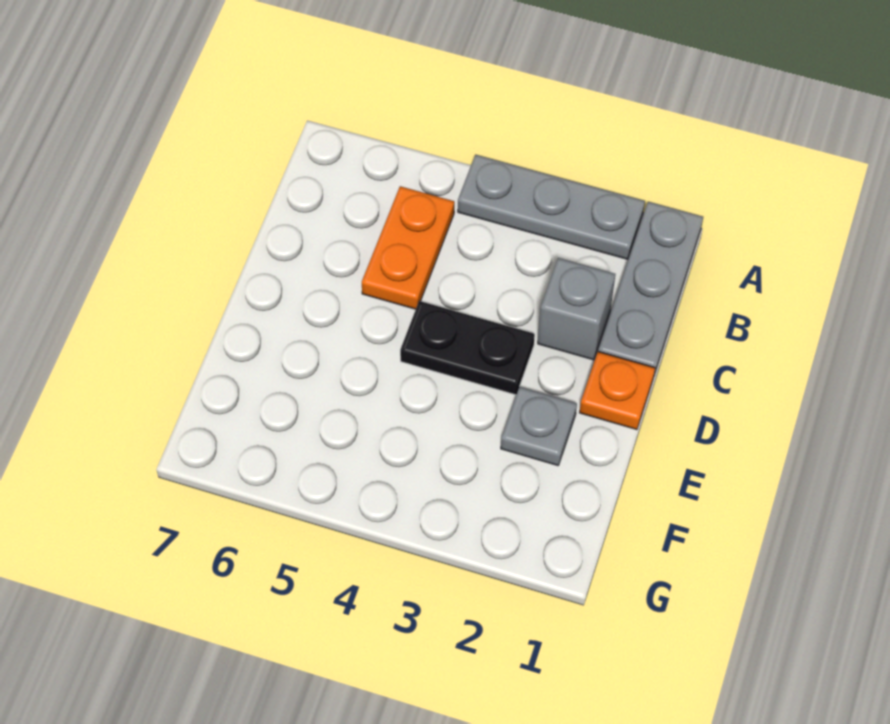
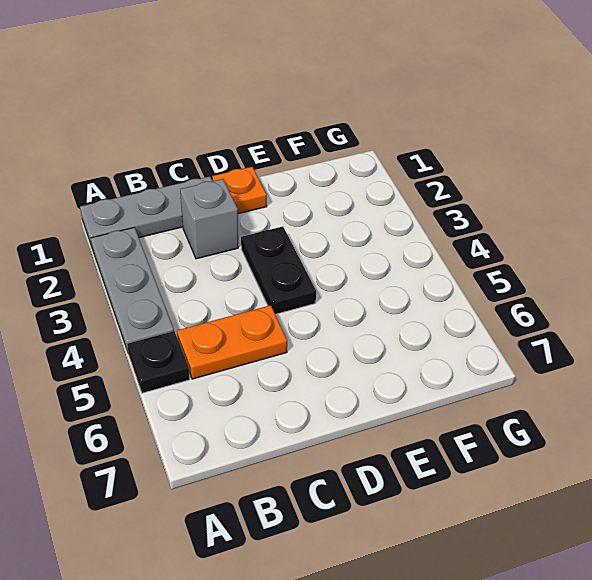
none -> black plate A5 level 1
grey plate E2 level 1 -> none

